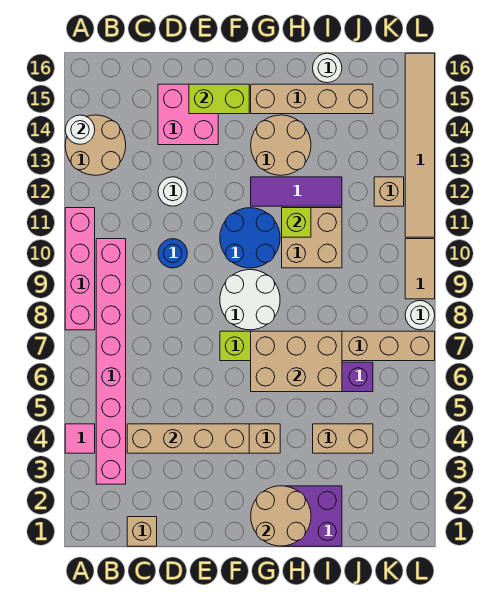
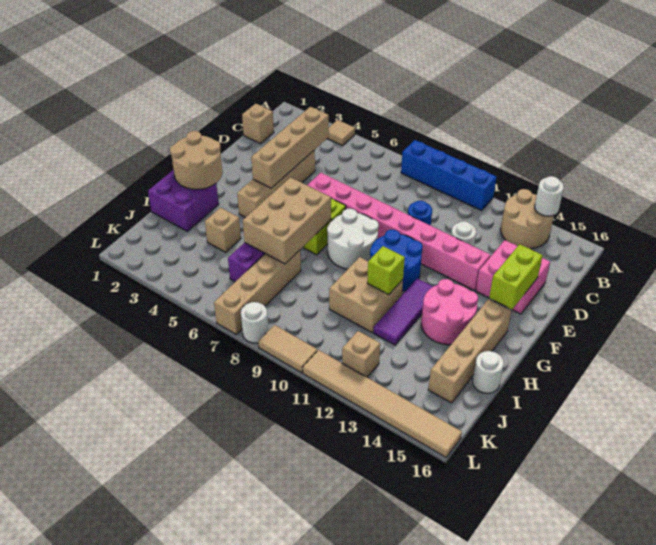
pink tile A4 level 1 -> tan tile A4 level 1
pink brick A8:A11 level 1 -> blue brick A8:A11 level 1
pink brick B3:B10 level 1 -> pink brick E6:E13 level 1
tan round brick G13:H14 level 1 -> pink round brick G13:H14 level 1
tan brick I4:J4 level 1 -> tan brick I4 level 1

